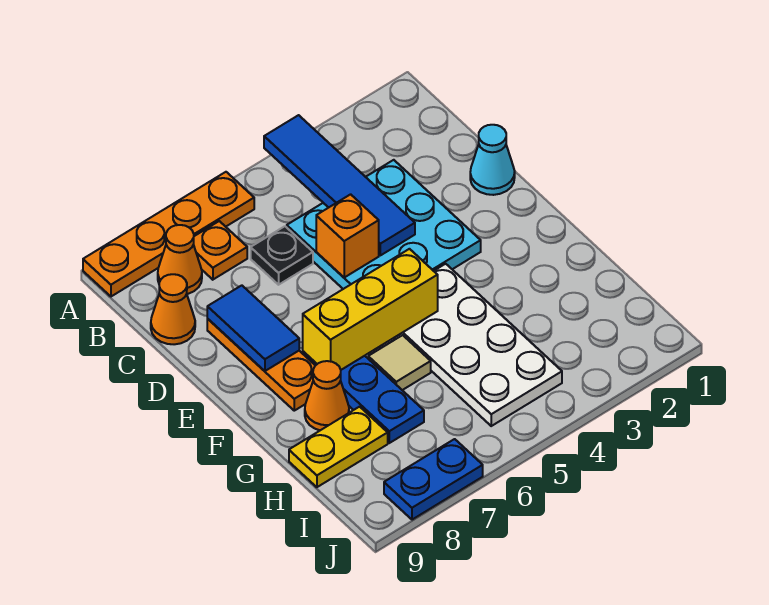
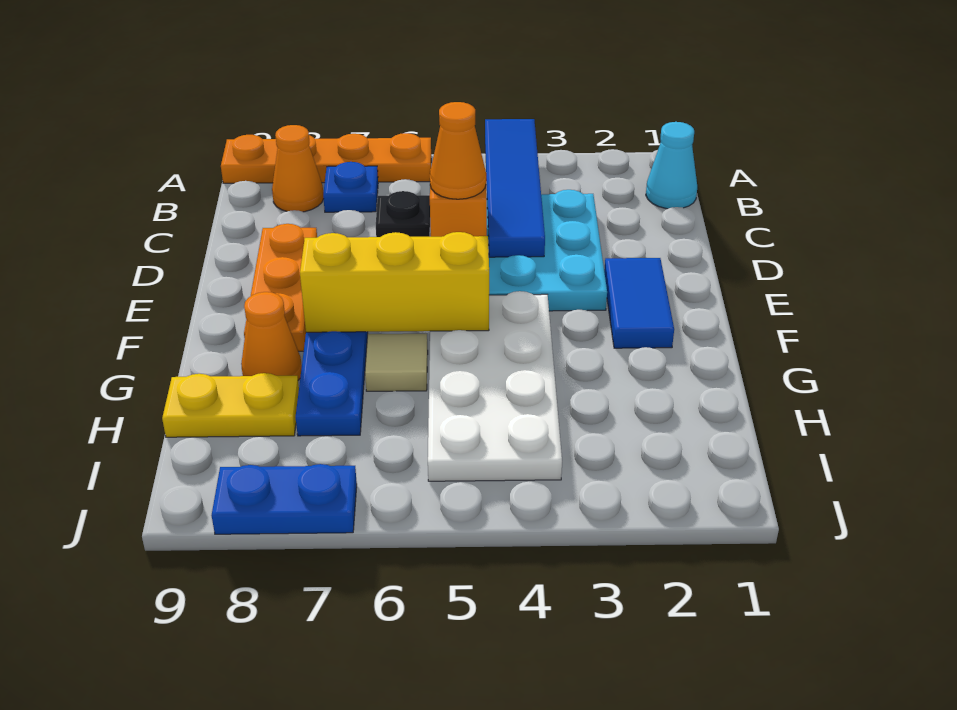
orange plate B7 level 1 -> blue plate B7 level 1
orange cone C9 level 1 -> orange cone D5 level 3
cyan cone D1 level 1 -> cyan cone B1 level 1
blue tile D8:E8 level 2 -> blue tile E2:F2 level 1

